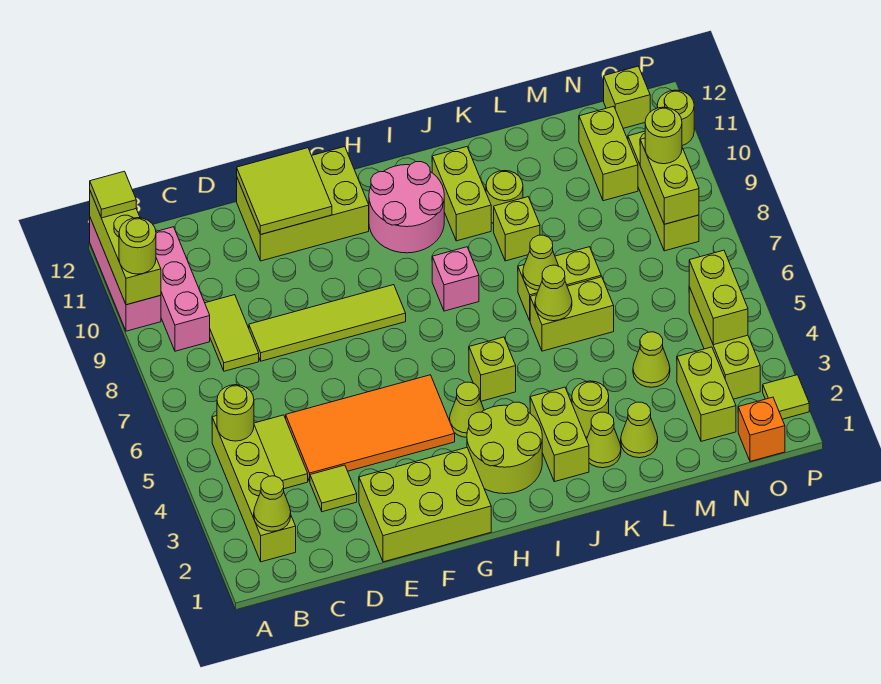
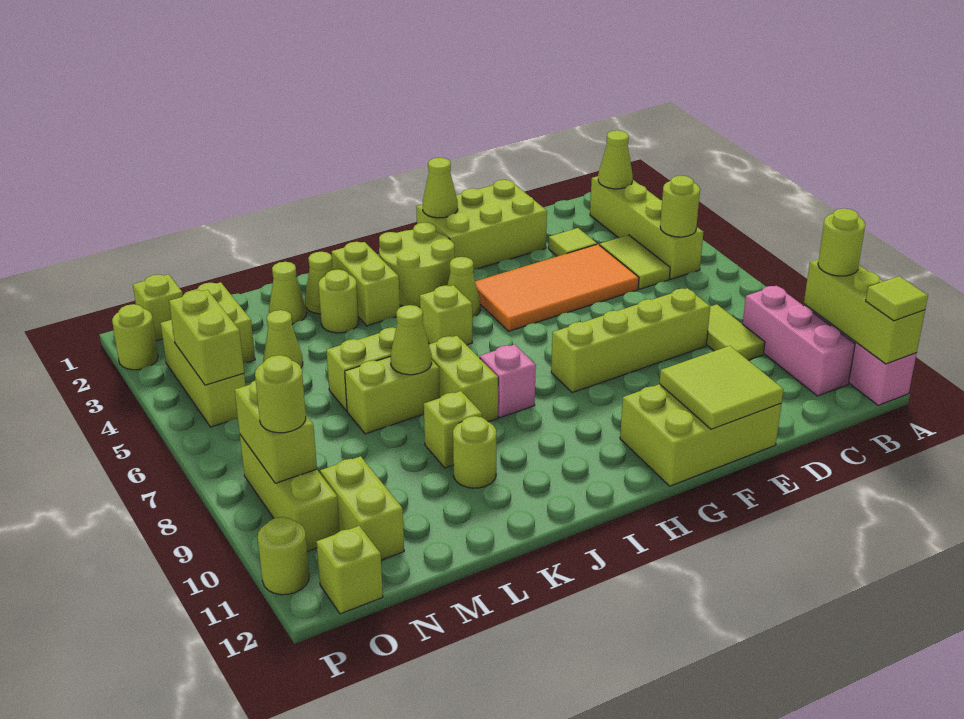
lime tile D8:G8 level 1 -> lime brick D8:G8 level 1
pink round brick H10:I11 level 1 -> none
lime brick J10:J11 level 1 -> lime brick J7:J8 level 1
lime cone K6 level 2 -> lime cone G1 level 2
orange brick O1 level 1 -> lime brick O1 level 1
lime tile P2 level 1 -> lime round brick P2 level 1

